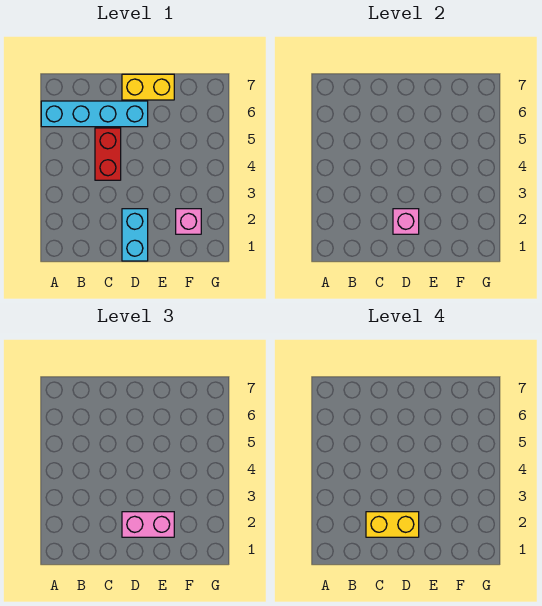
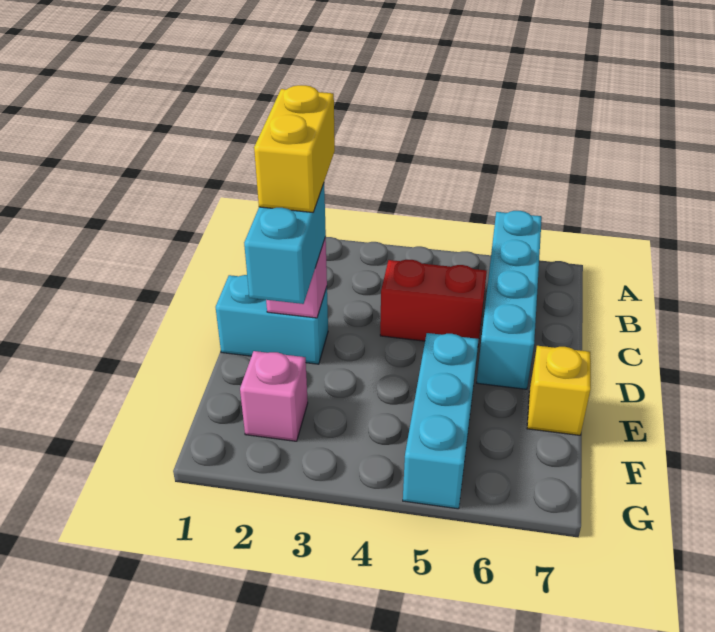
pink brick D2:E2 level 3 -> cyan brick D2:E2 level 3
yellow brick D7:E7 level 1 -> yellow brick E7 level 1
none -> cyan brick E5:G5 level 1

